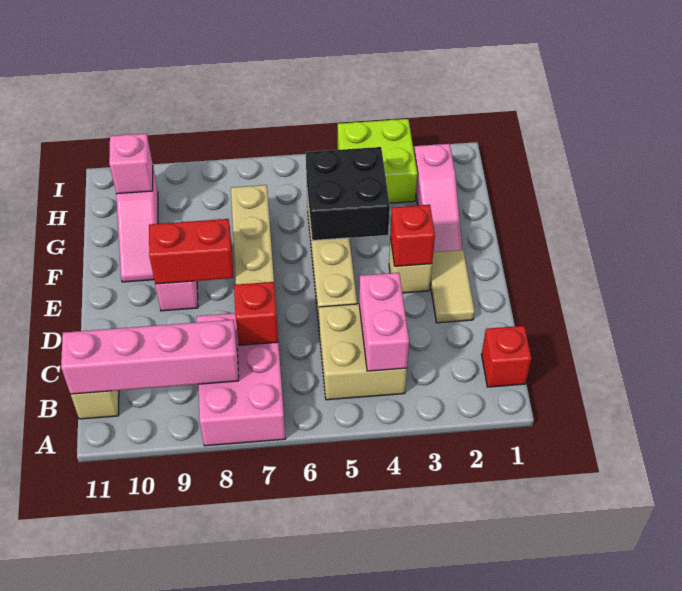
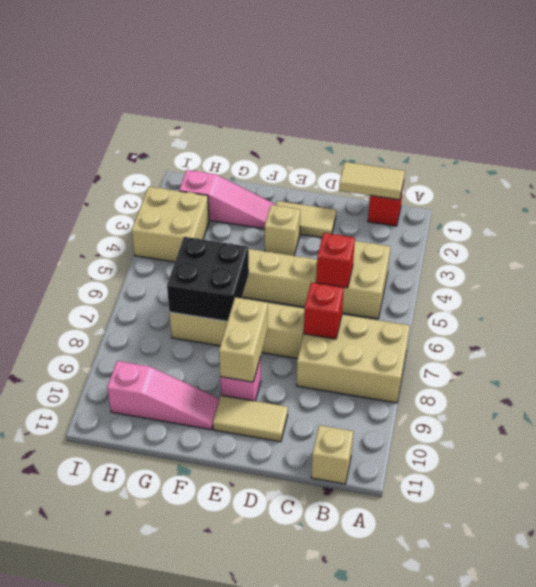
pink brick A7:C8 level 1 -> tan brick A7:C8 level 1
none -> tan tile B1:C1 level 2
pink brick B4:C4 level 2 -> none
pink brick B8:B11 level 2 -> none
none -> tan tile D10:E10 level 1
red brick E3 level 2 -> red brick C5 level 2
red brick E8:E9 level 2 -> tan brick E8:E9 level 2
black brick F4:G5 level 2 -> black brick F6:G7 level 2
lime brick H3:I4 level 1 -> tan brick H3:I4 level 1
pink brick H10 level 2 -> none

